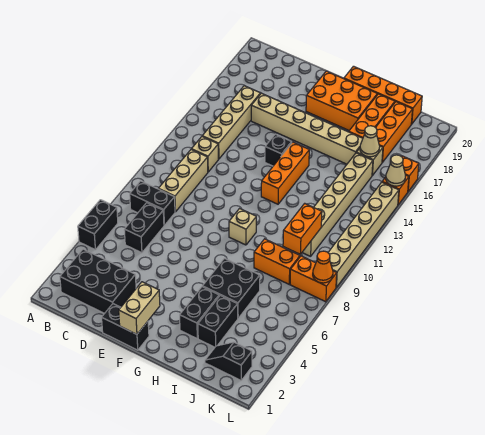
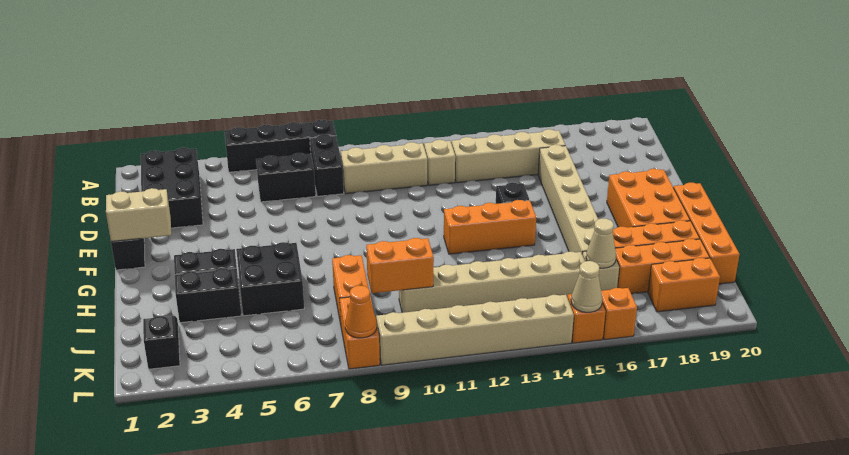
black brick A5:A6 level 1 -> black brick A5:A8 level 1
tan brick G9 level 1 -> none
none -> orange brick K18:K19 level 1

